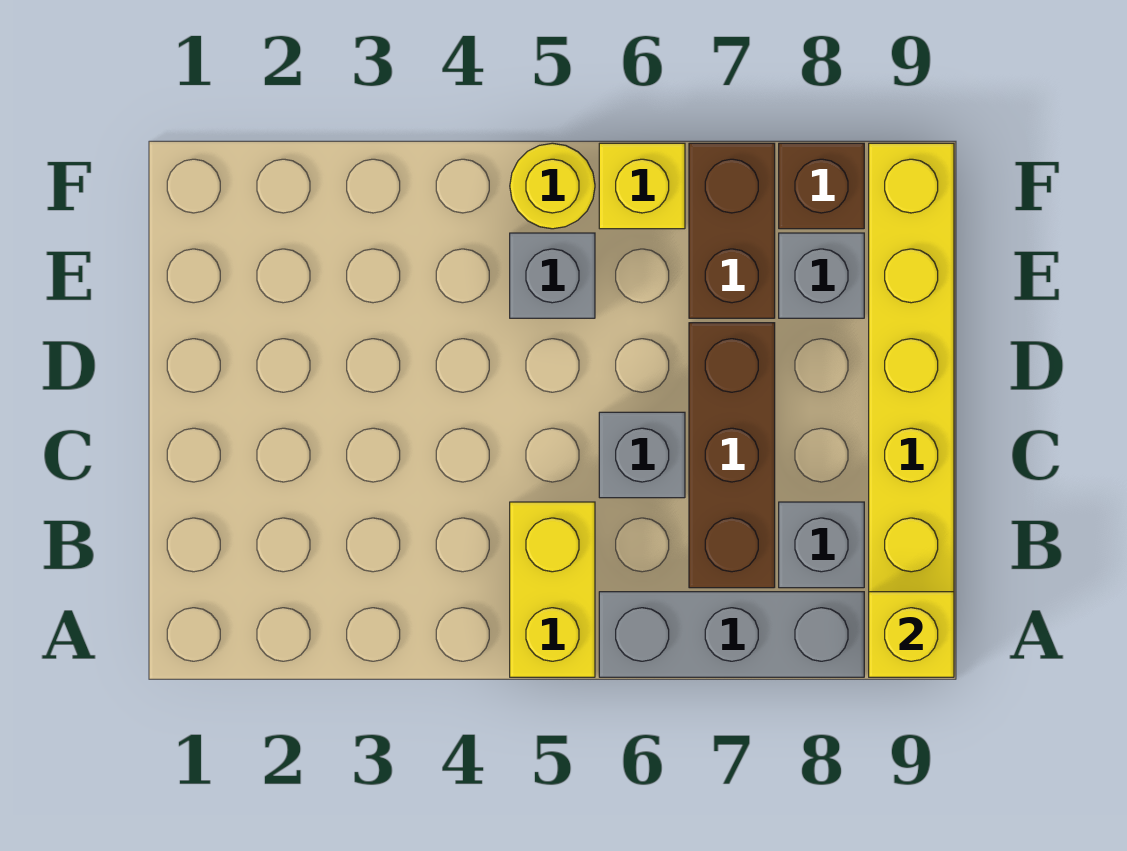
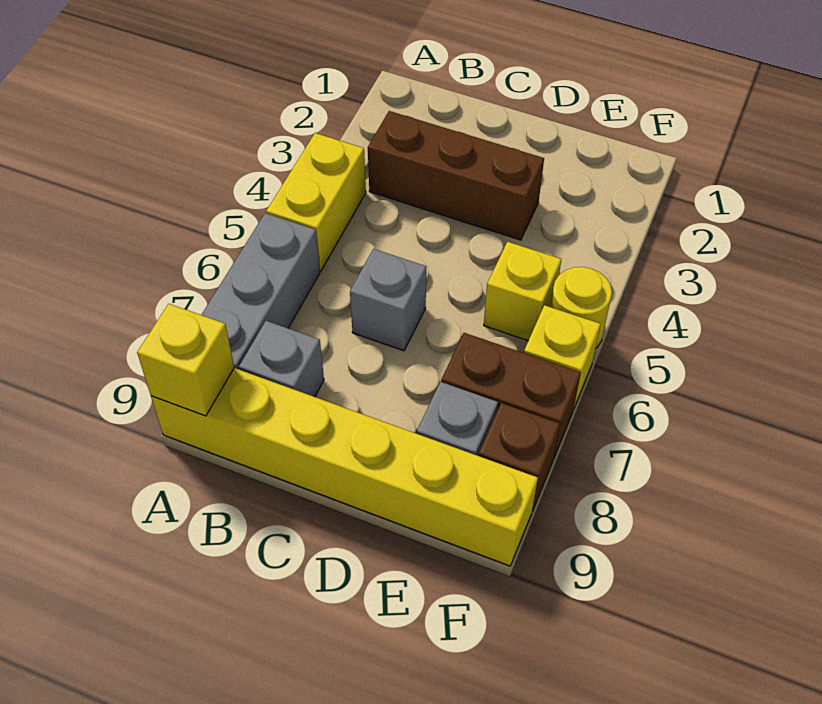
yellow brick A5:B5 level 1 -> yellow brick A4:A5 level 1
brown brick B7:D7 level 1 -> brown brick B3:D3 level 1
grey brick E5 level 1 -> yellow brick E5 level 1

